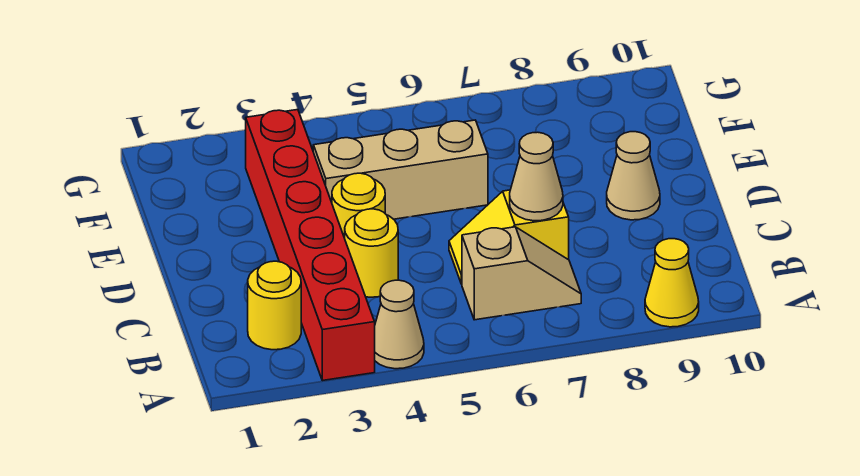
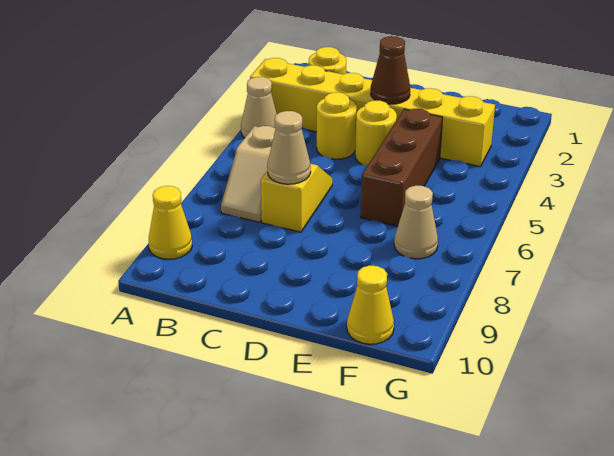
red brick A3:F3 level 1 -> yellow brick A3:F3 level 1
none -> brown cone D3 level 2
tan cone D9 level 1 -> tan cone F7 level 1
tan brick E4:E6 level 1 -> brown brick E4:E6 level 1
none -> yellow cone F10 level 1

